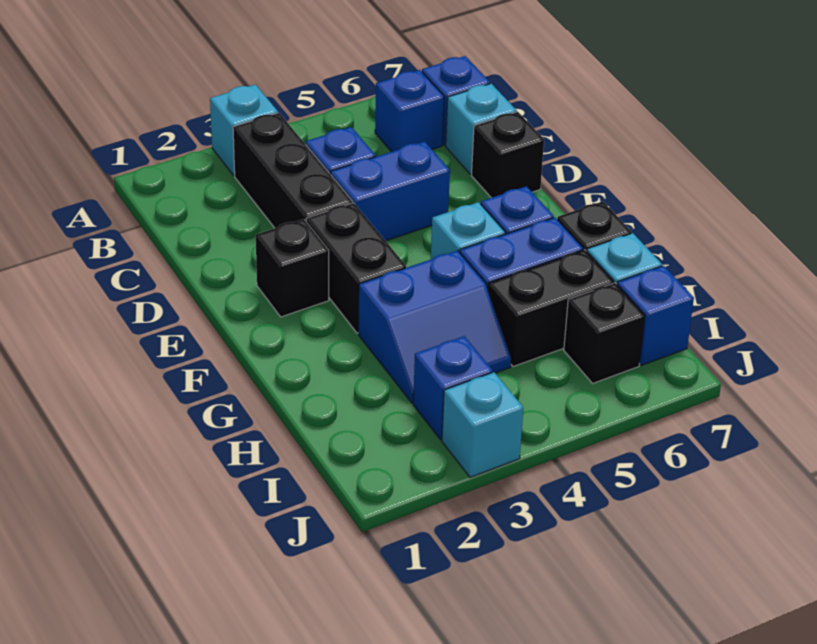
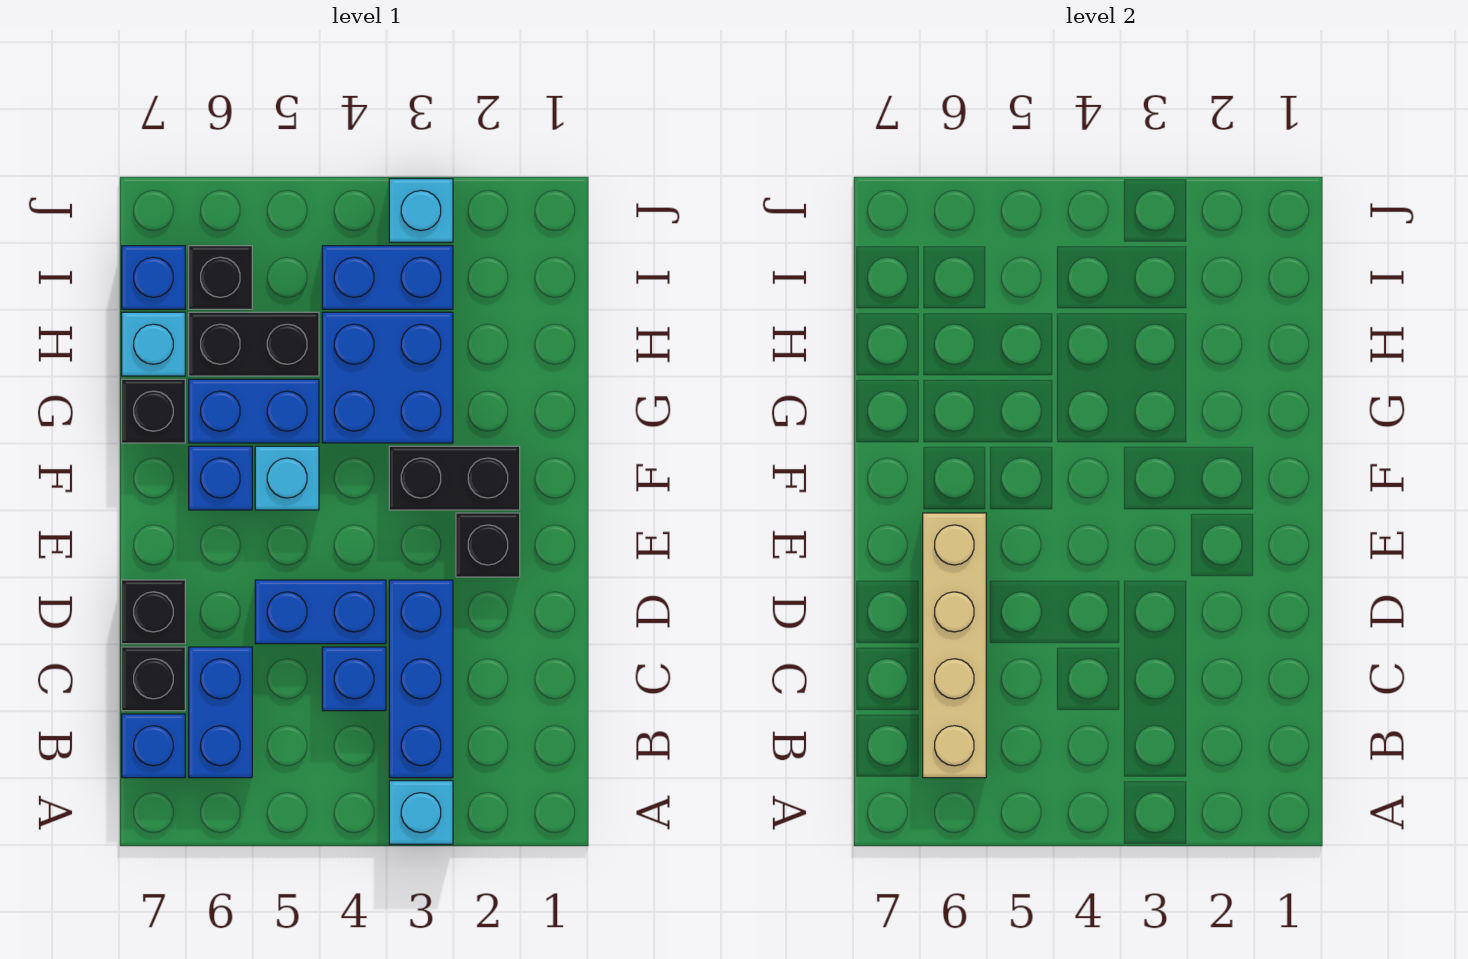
black brick B3:D3 level 1 -> blue brick B3:D3 level 1
blue brick B6 level 1 -> blue brick B6:C6 level 1
none -> tan brick B6:E6 level 2
cyan brick C7 level 1 -> black brick C7 level 1
black brick E3:F3 level 1 -> black brick F2:F3 level 1
blue slope G3:H4 level 1 top G -> blue brick G3:H4 level 1
blue brick I3 level 1 -> blue brick I3:I4 level 1

